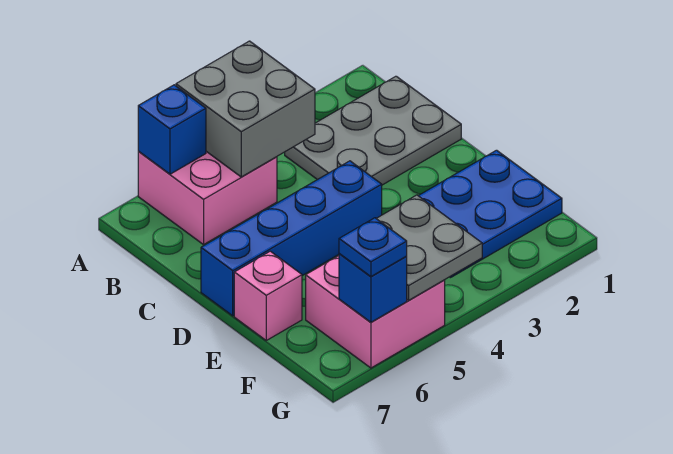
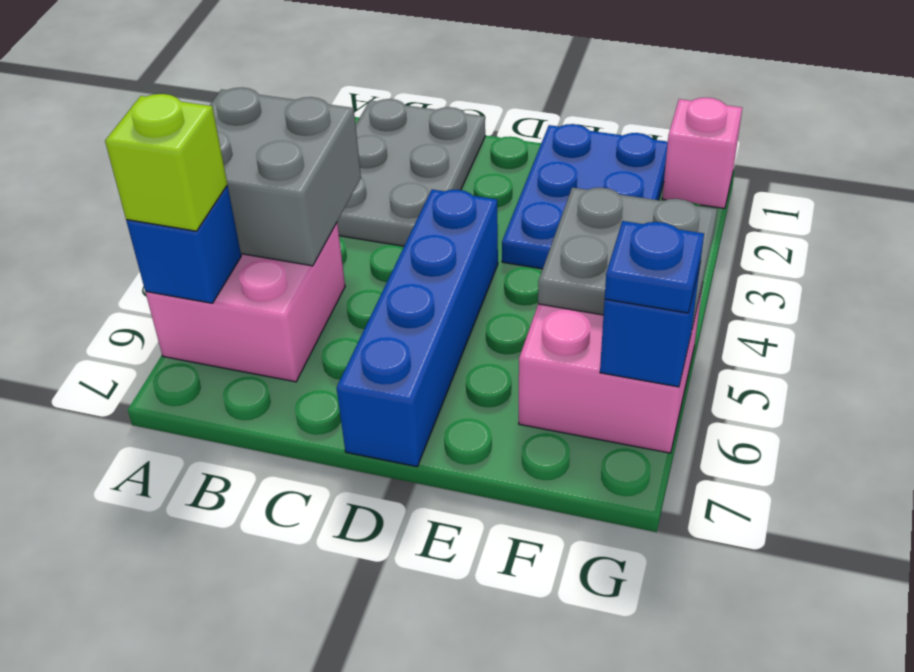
none -> lime brick A6 level 3
pink brick E7 level 1 -> pink brick G1 level 1

